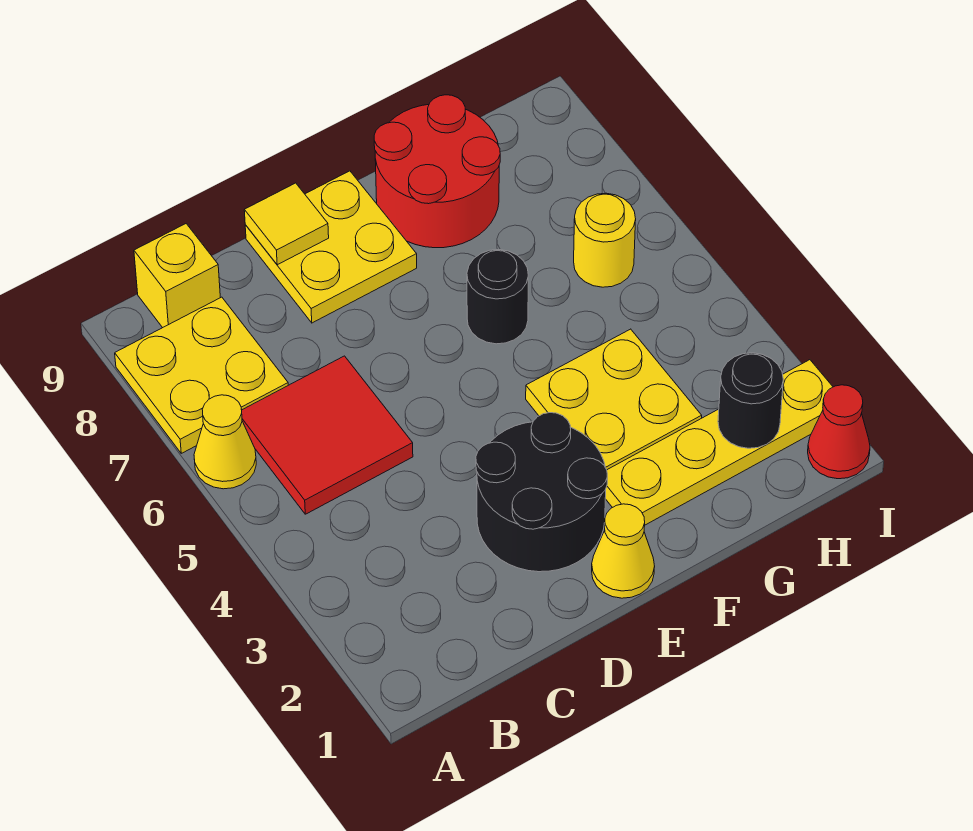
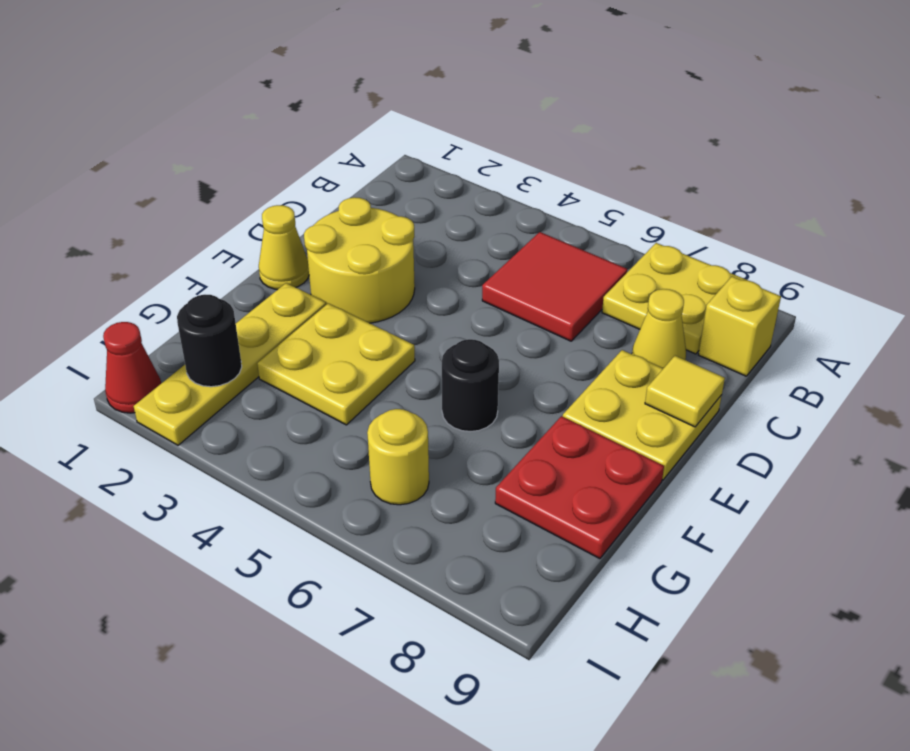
yellow cone A6 level 1 -> yellow cone C8 level 1
black round brick D2:E3 level 1 -> yellow round brick D2:E3 level 1
red round brick F8:G9 level 1 -> red plate F8:G9 level 1

